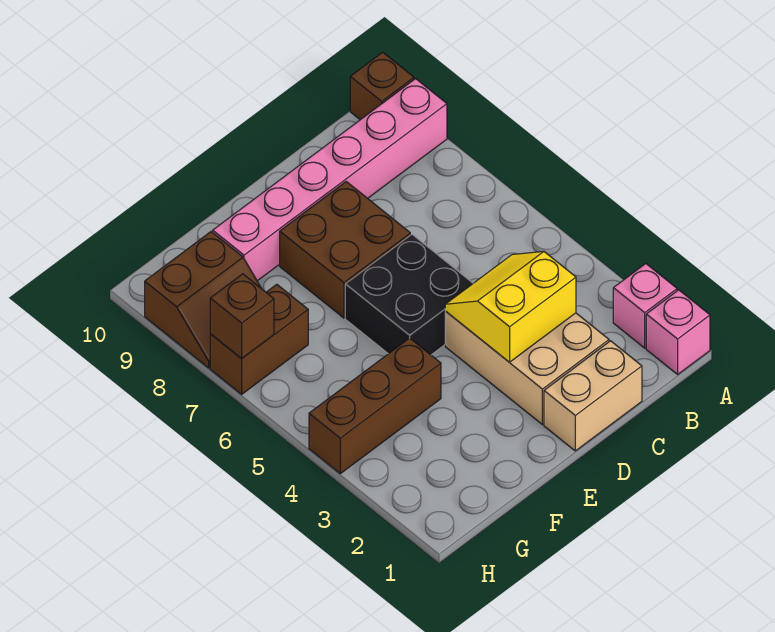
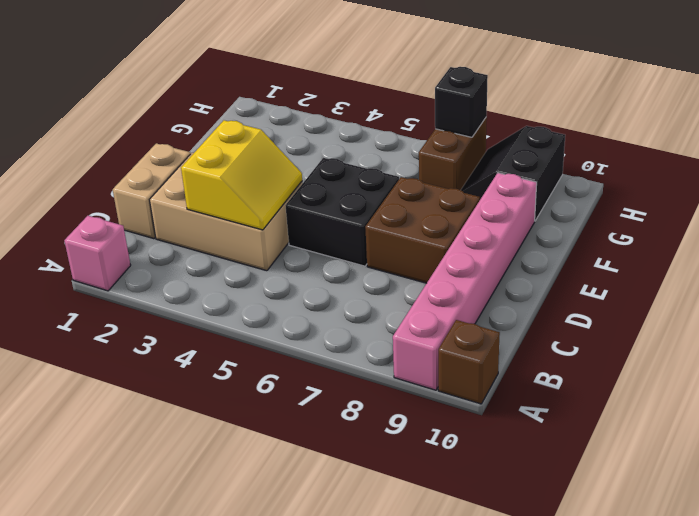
pink brick A2 level 1 -> none
brown brick F4:H4 level 1 -> none
brown slope G8:H9 level 1 top 9 -> black slope G8:H9 level 1 top 9
brown brick H7 level 2 -> black brick H7 level 2

